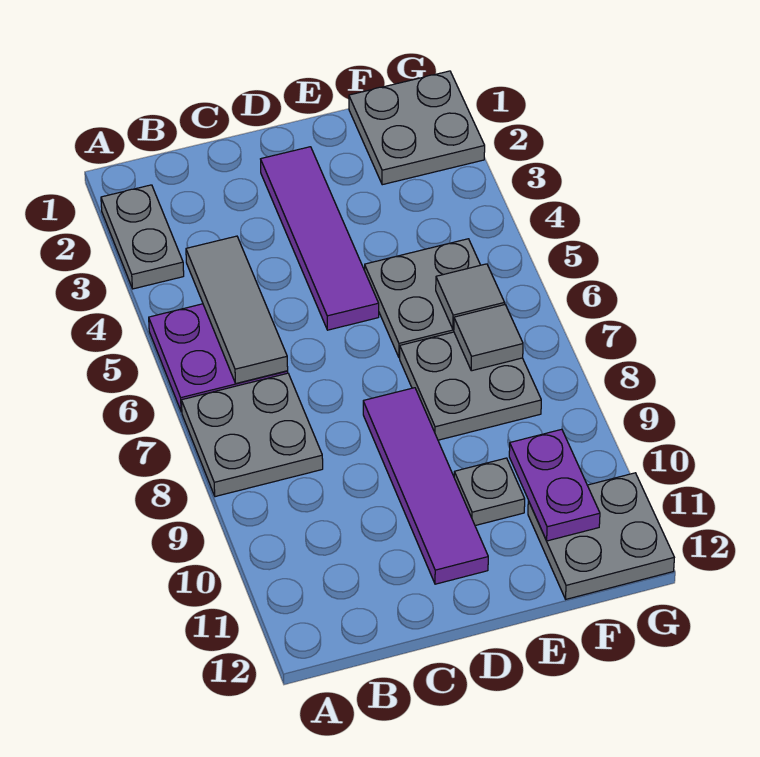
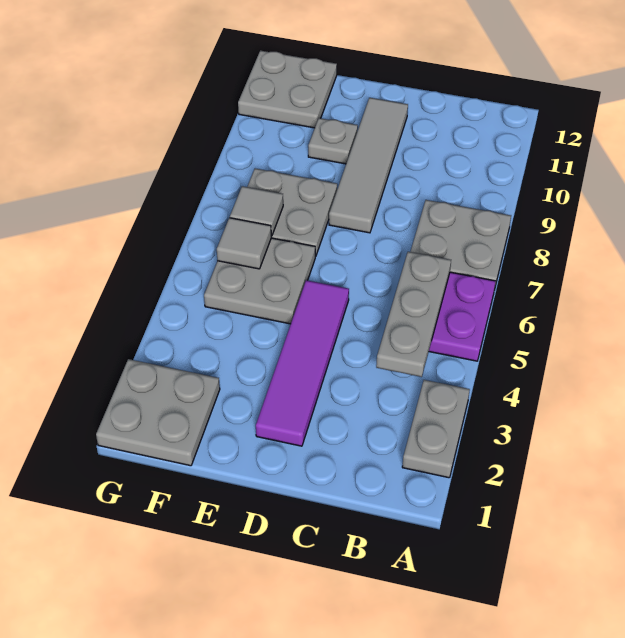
grey tile B4:B6 level 2 -> grey plate B4:B6 level 2
purple tile D8:D11 level 1 -> grey tile D8:D11 level 1
purple plate F10:F11 level 2 -> none

